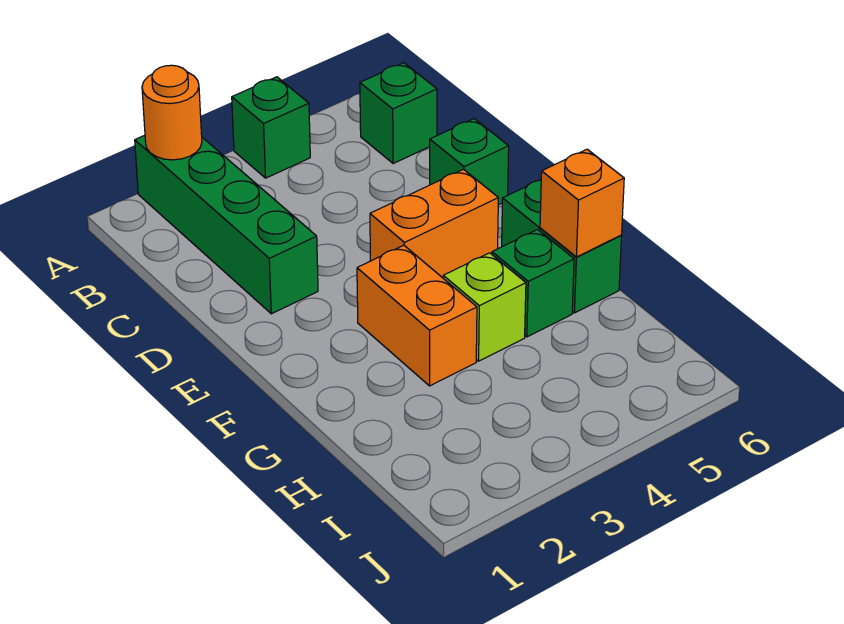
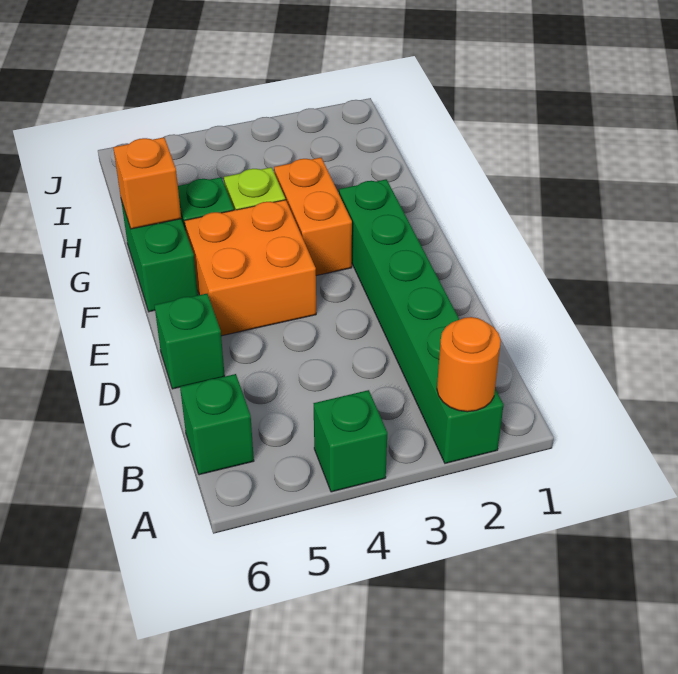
green brick A2:D2 level 1 -> green brick A2:F2 level 1
orange brick E4:E5 level 1 -> orange brick E4:F5 level 1

